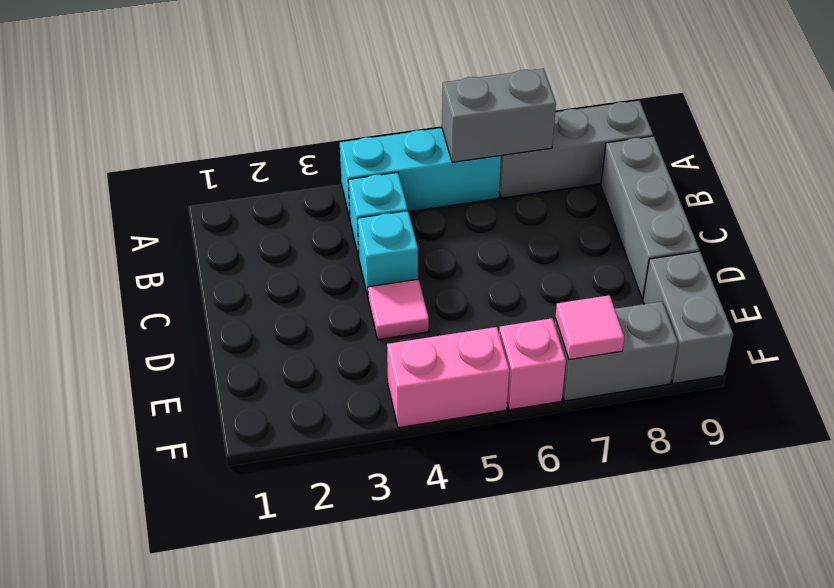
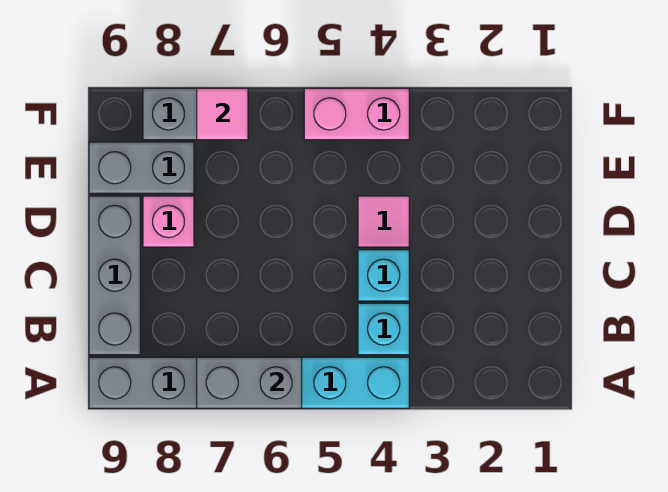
grey brick E9:F9 level 1 -> grey brick E8:E9 level 1
pink brick F6 level 1 -> pink brick D8 level 1

